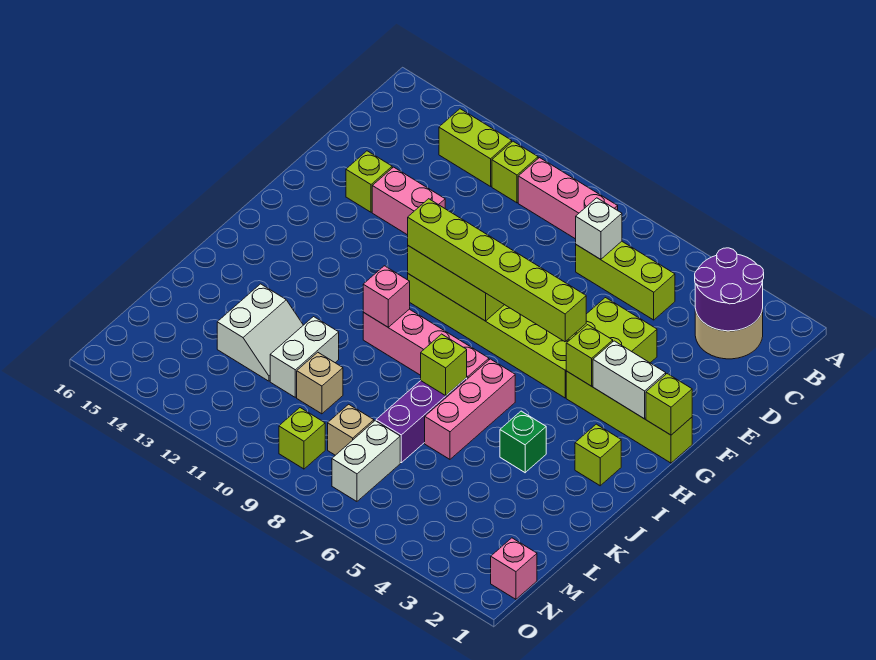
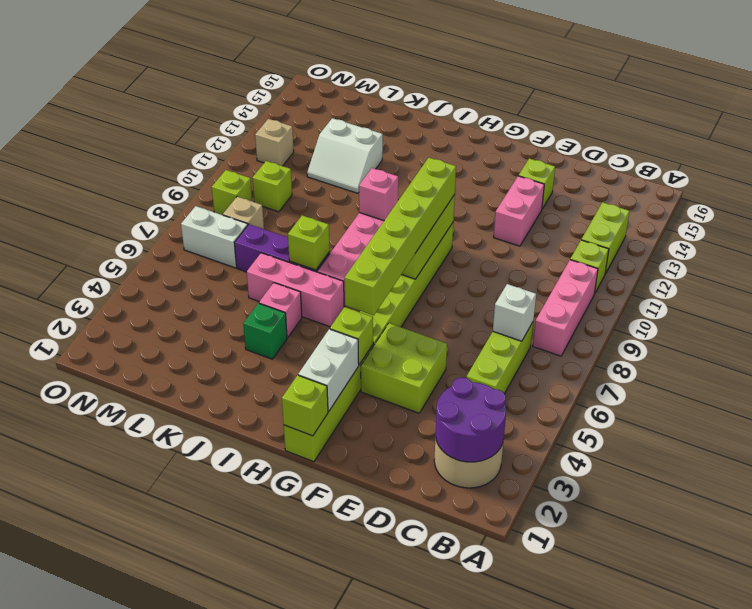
lime brick I2 level 1 -> lime brick M10 level 1
white brick K11:L11 level 1 -> none
tan brick L10 level 1 -> tan brick N12 level 1
pink brick N1 level 1 -> pink brick J5 level 1

